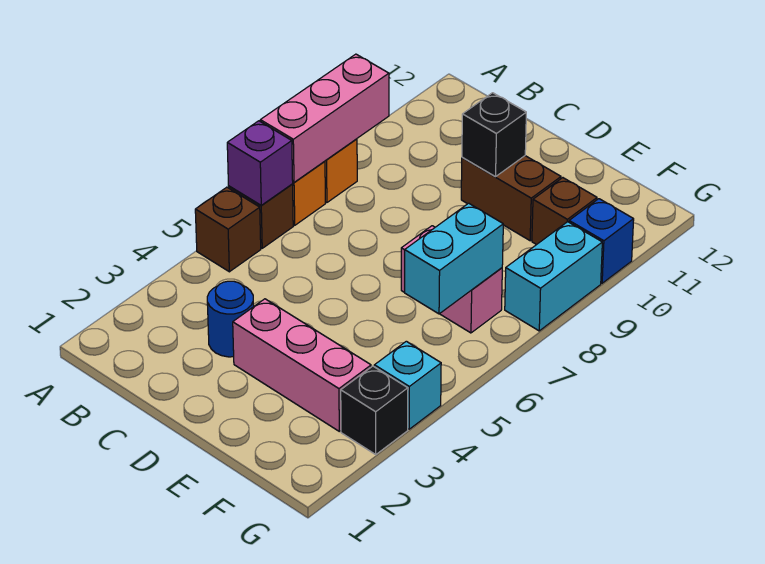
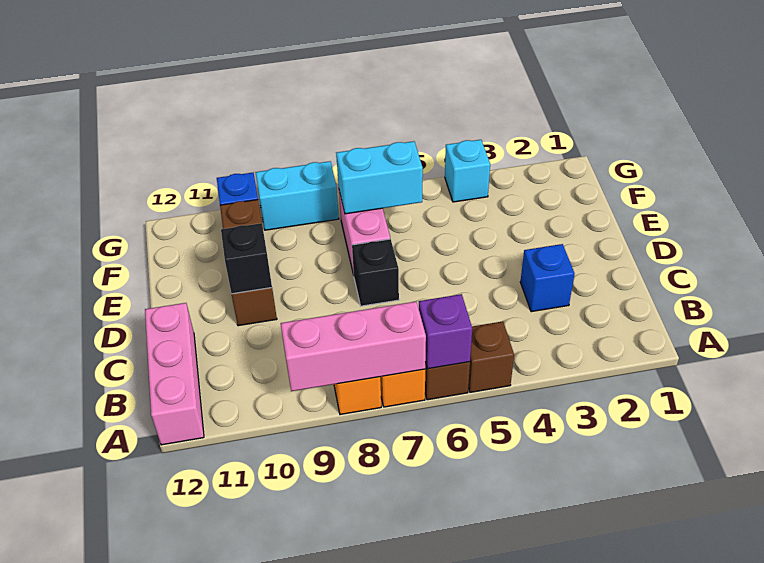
blue round brick C3 level 1 -> blue brick C3 level 1
pink brick D3:F3 level 1 -> pink brick A12:C12 level 1
black brick G3 level 1 -> black brick D7 level 1

